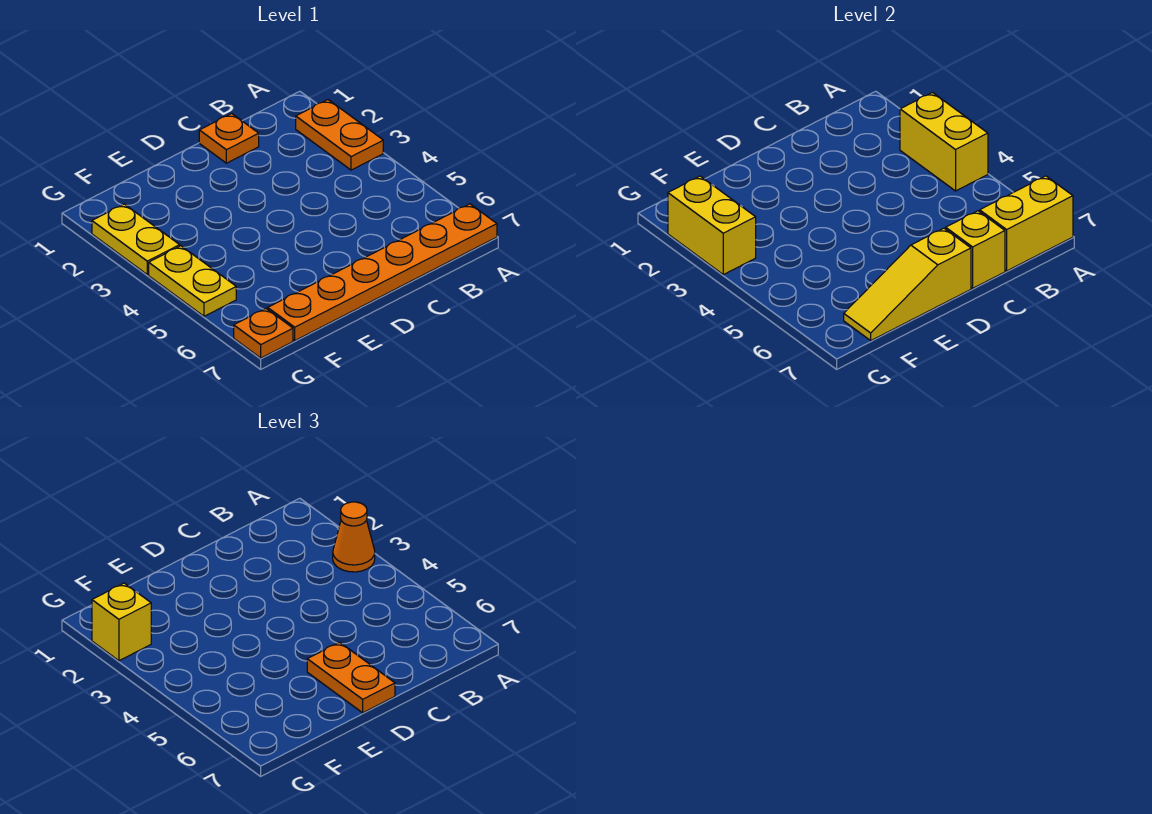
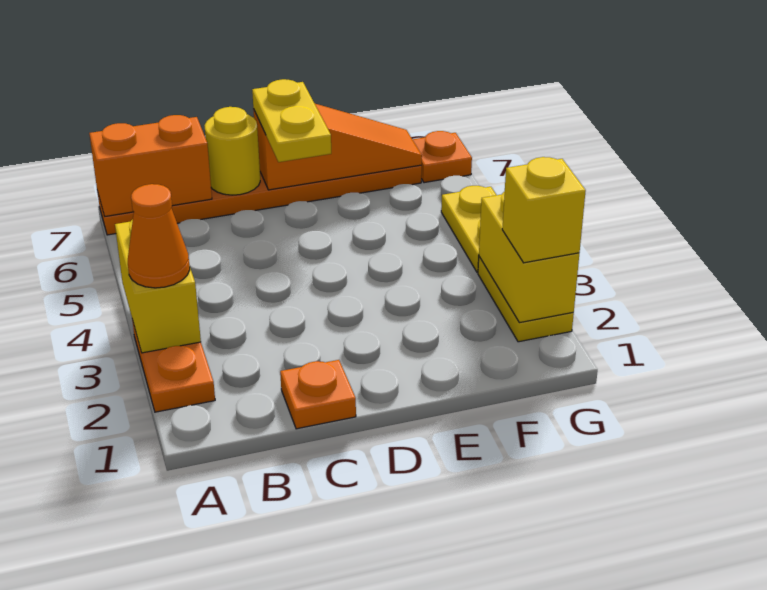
yellow brick A7:B7 level 2 -> orange brick A7:B7 level 2
yellow brick C7 level 2 -> yellow round brick C7 level 2
orange plate D6:D7 level 3 -> yellow plate D6:D7 level 3
yellow slope D7:F7 level 2 top D -> orange slope D7:F7 level 2 top D

